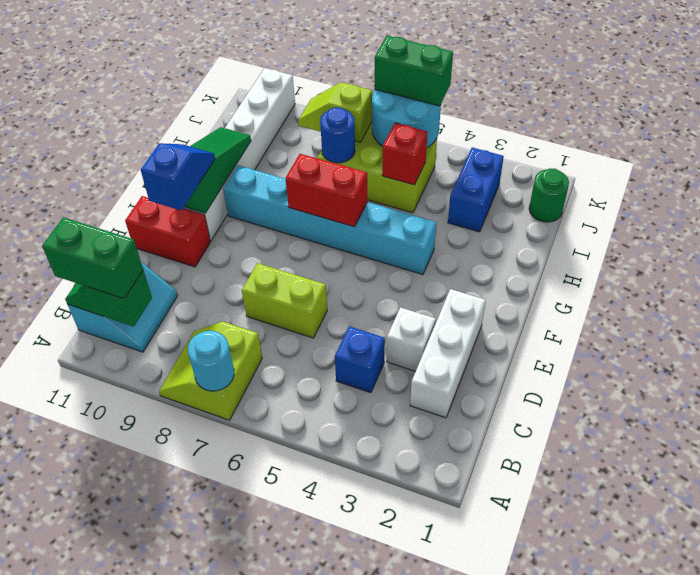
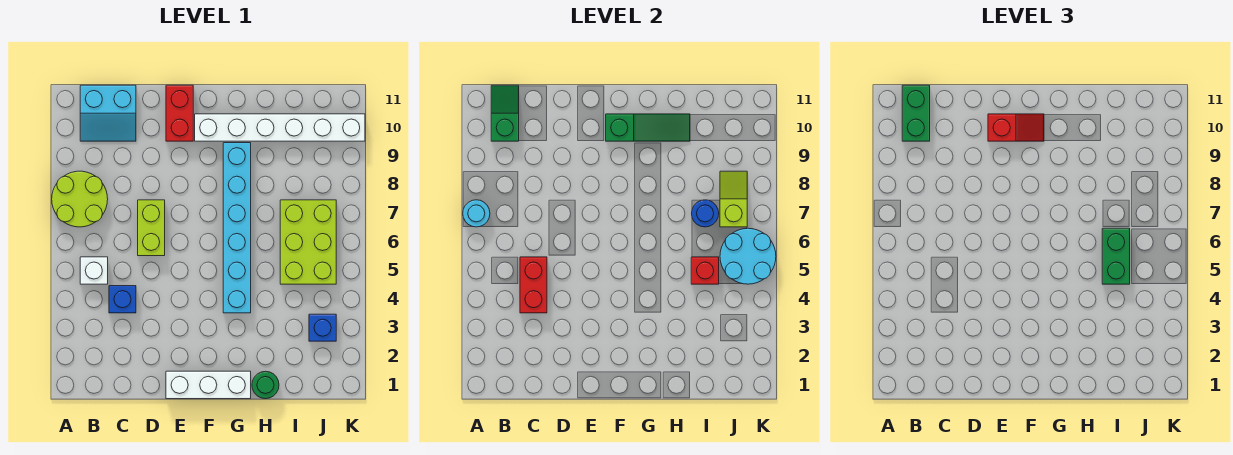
lime slope A7:B8 level 1 top 7 -> lime round brick A7:B8 level 1
white brick C2:E2 level 1 -> white brick E1:G1 level 1
white brick D3 level 1 -> white brick B5 level 1
blue slope E10:F10 level 3 top E -> red slope E10:F10 level 3 top E
red brick G6:G7 level 2 -> red brick C4:C5 level 2
blue brick I3:J3 level 1 -> blue brick J3 level 1
green round brick J1 level 1 -> green round brick H1 level 1
green brick K5:K6 level 3 -> green brick I5:I6 level 3

